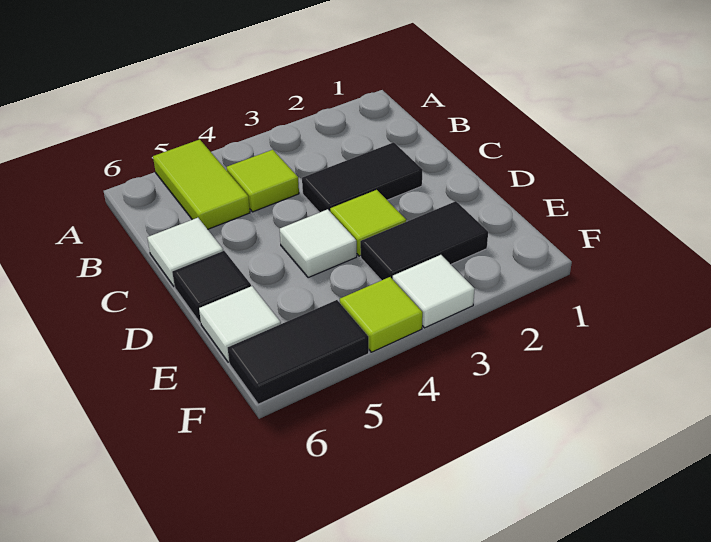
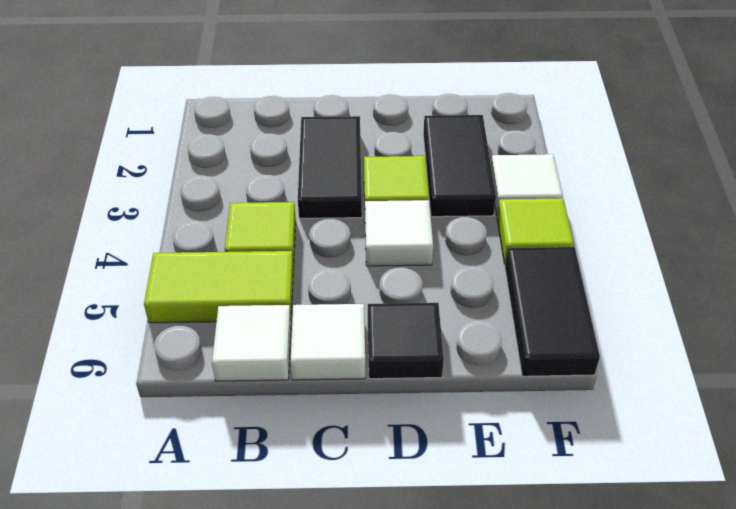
white tile E6 level 1 -> white tile B6 level 1

